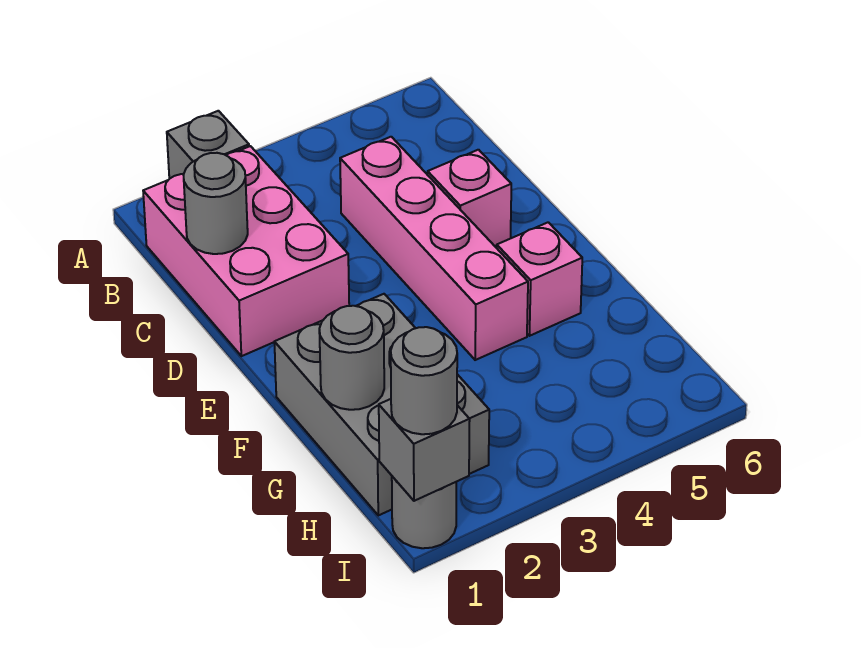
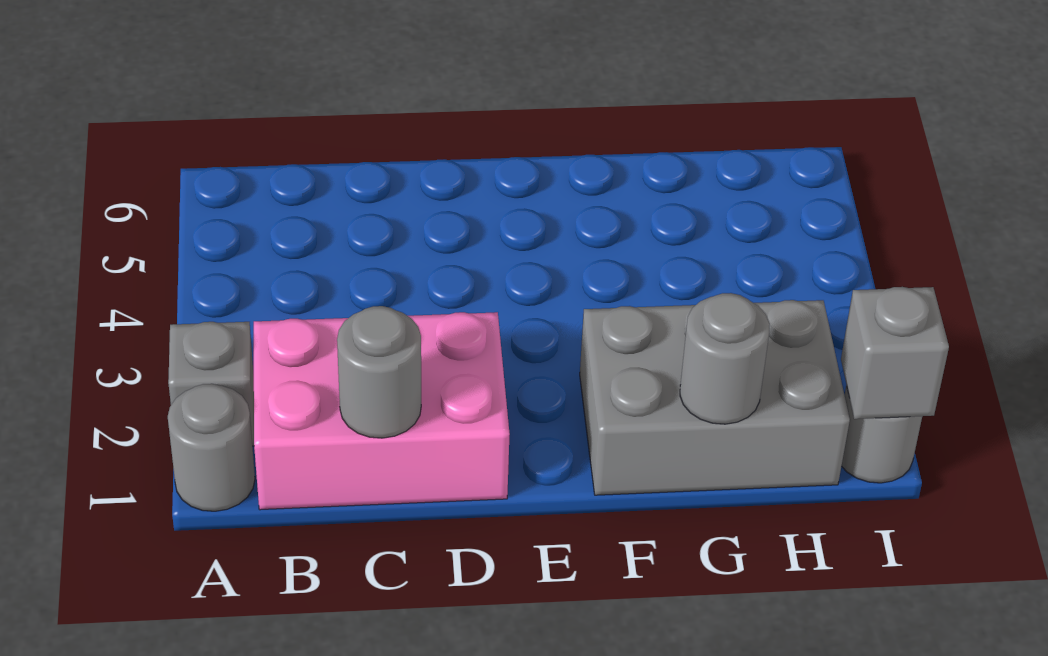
pink brick C4:F4 level 1 -> none
pink brick D5 level 1 -> none
pink brick F5 level 1 -> none
grey round brick I1 level 3 -> grey round brick A1 level 1

